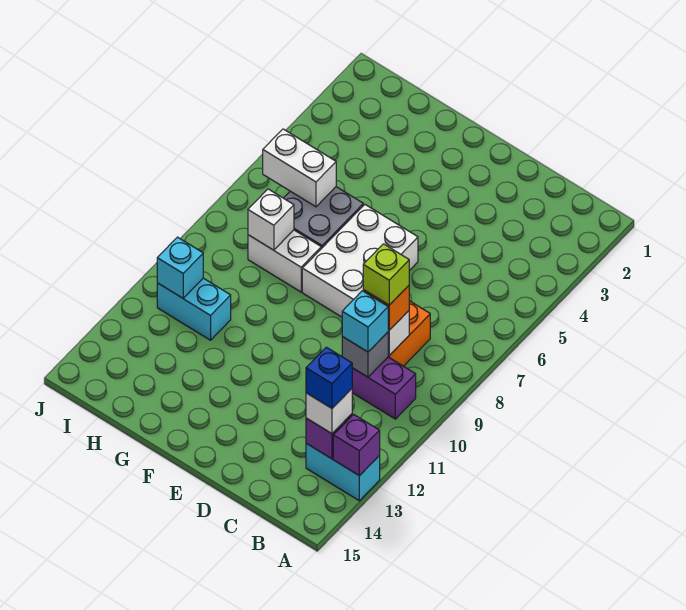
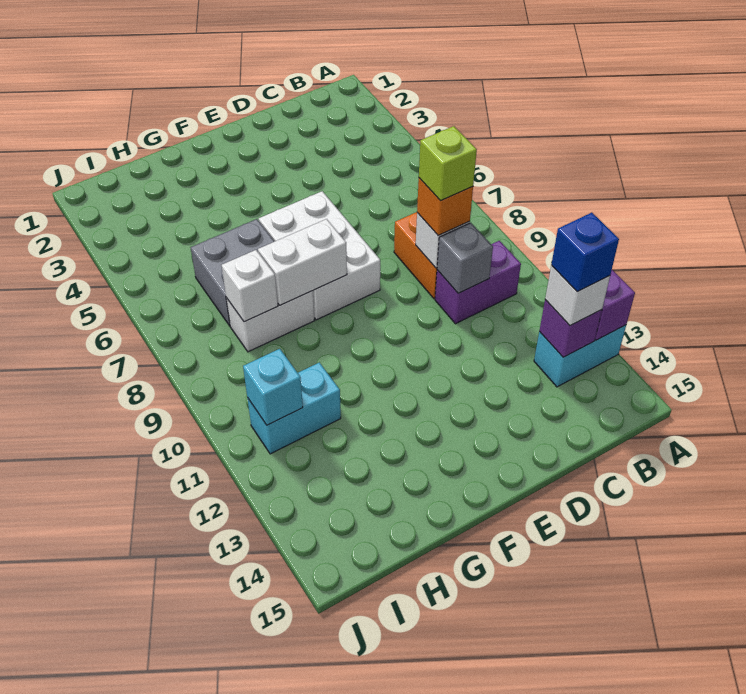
cyan brick C10 level 3 -> none
white brick H6:I6 level 2 -> white brick F8:G8 level 2

